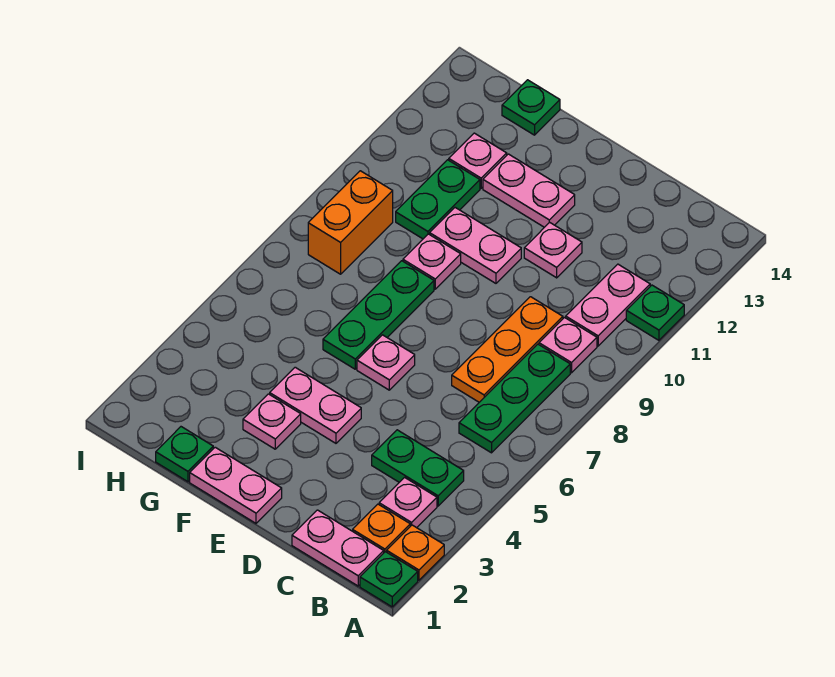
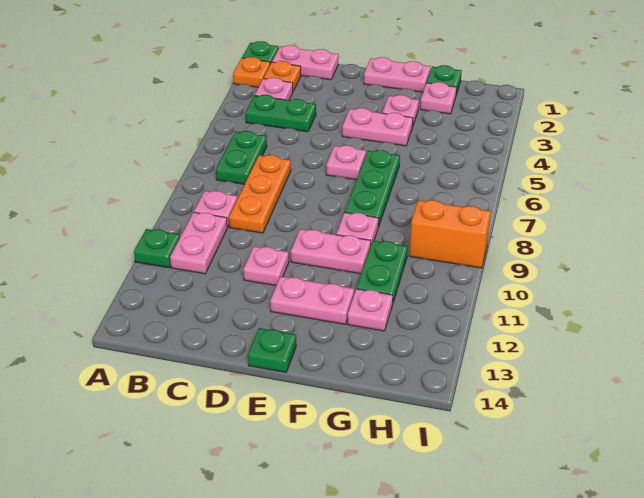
green plate B6:B8 level 1 -> green plate B6:B7 level 1
none -> pink plate G2 level 1
green plate G14 level 1 -> green plate E14 level 1
orange brick H8:H9 level 1 -> orange brick H9:I9 level 1

